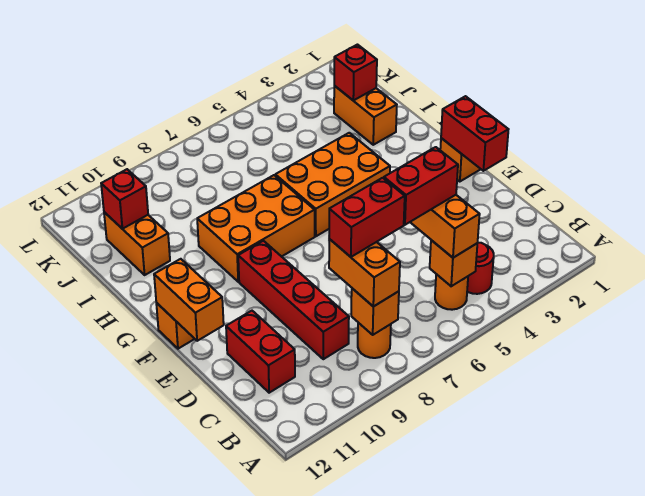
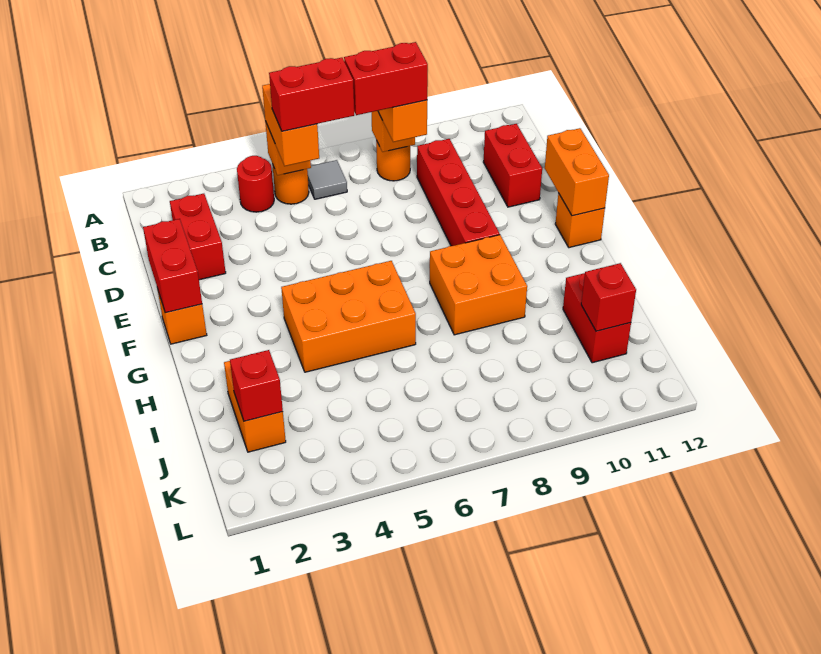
none -> grey tile B6 level 1
none -> red brick C2:D2 level 1
orange brick G7:H9 level 1 -> orange brick G8:H9 level 1
orange brick I11:J11 level 1 -> red brick I11:J11 level 1

